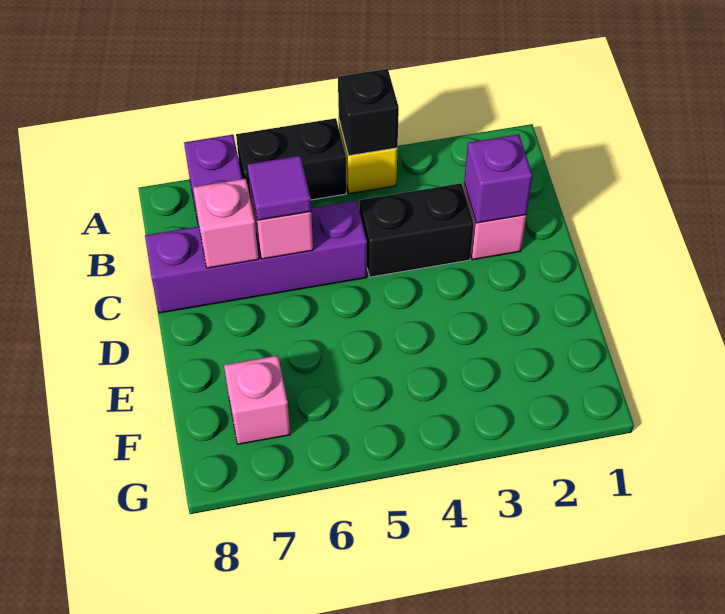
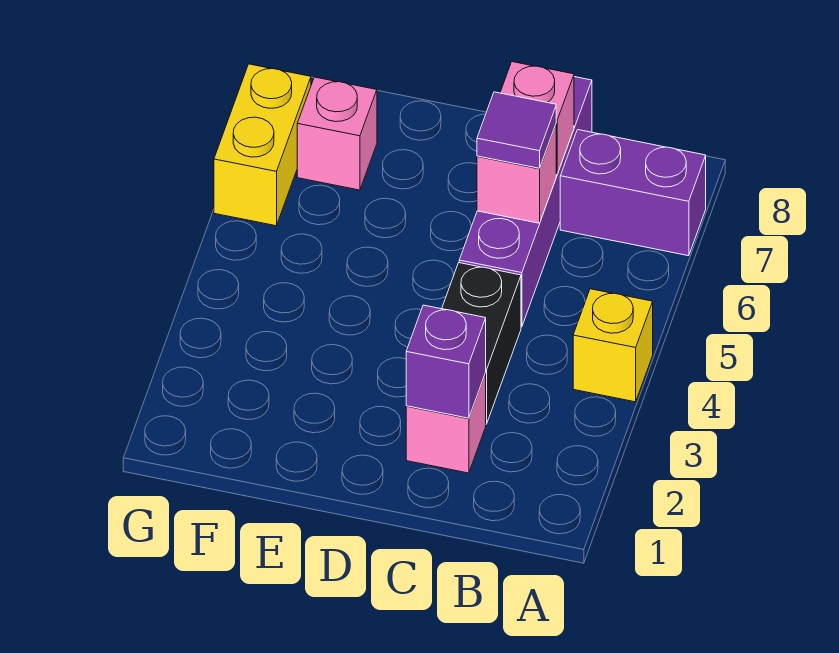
black brick A4 level 2 -> none
black brick A5:A6 level 1 -> none
none -> yellow brick G6:G7 level 1

